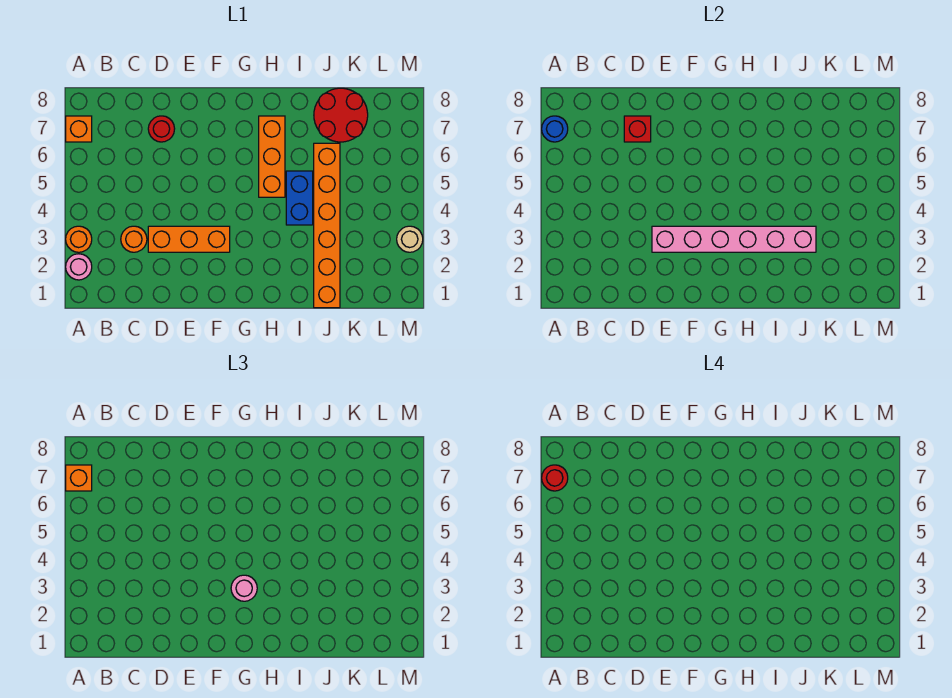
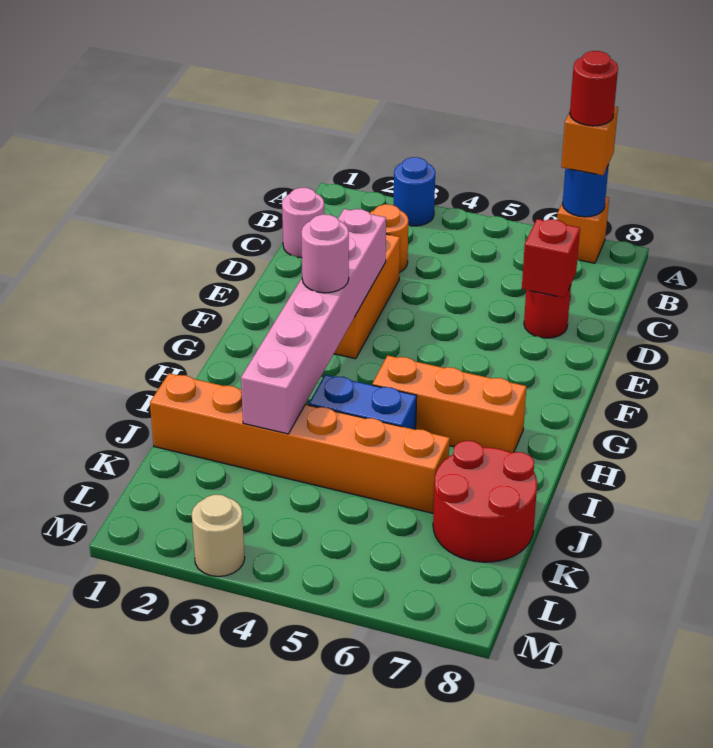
pink round brick A2 level 1 -> pink round brick C1 level 1
orange round brick A3 level 1 -> blue round brick A3 level 1

